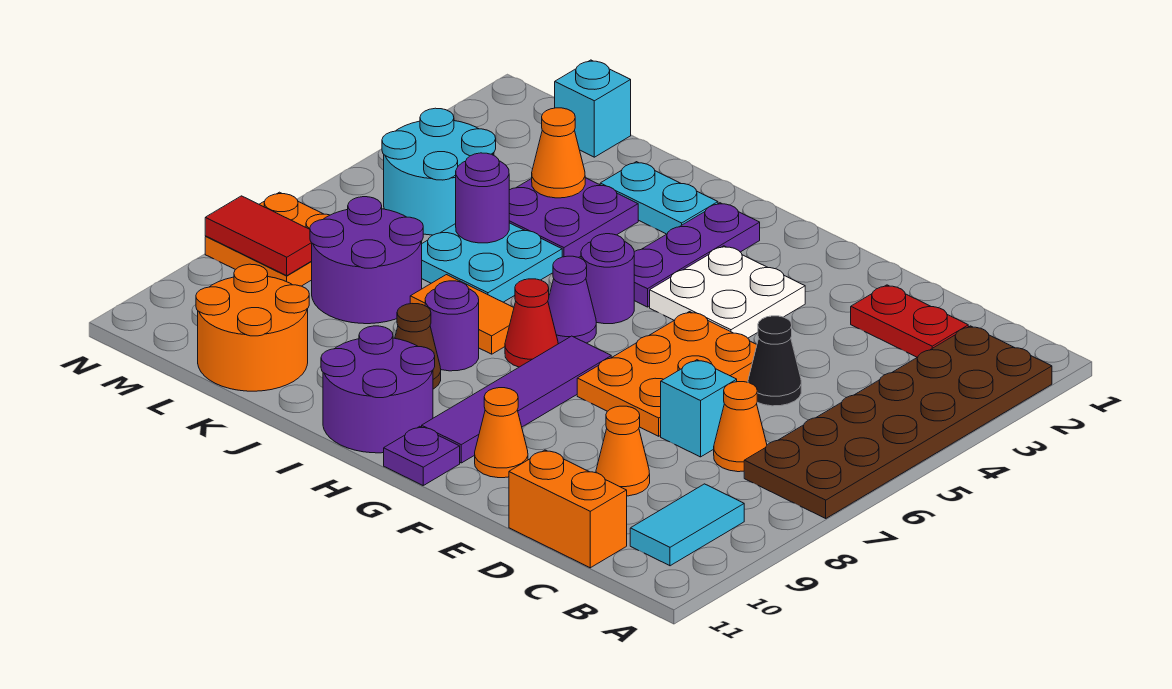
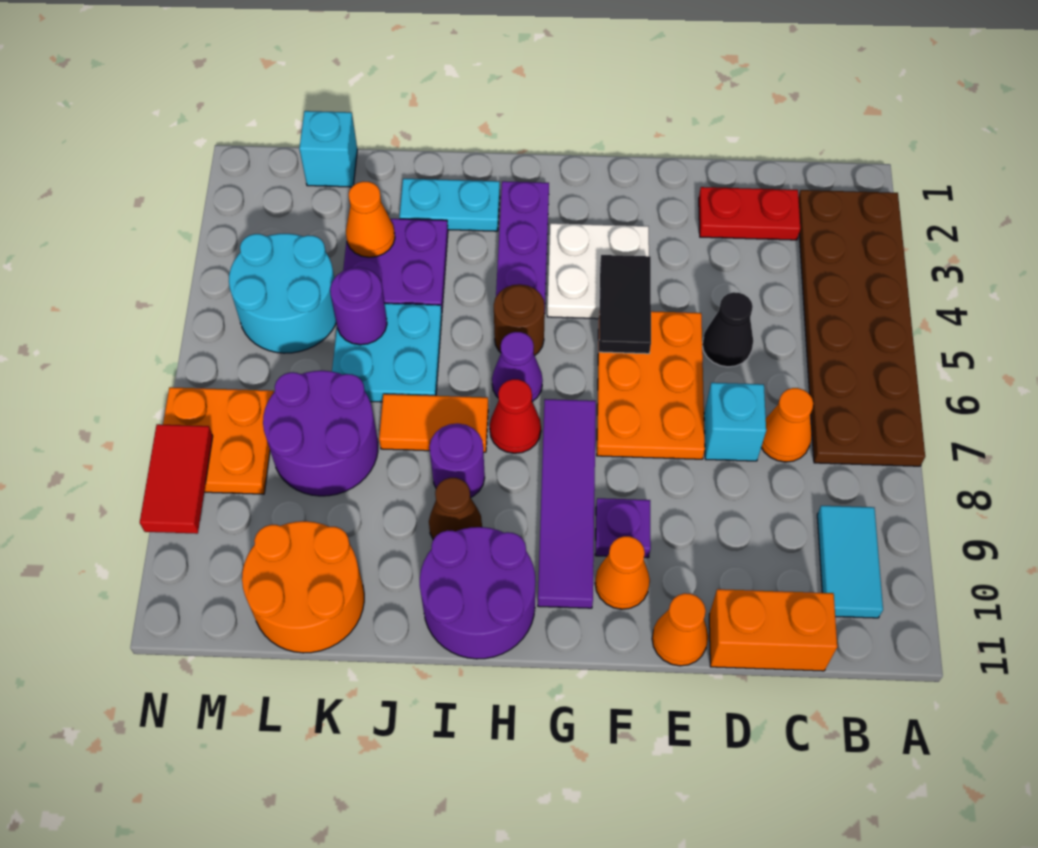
orange cone D9 level 1 -> orange cone E11 level 1
none -> black tile F4:F5 level 2
purple plate G11 level 1 -> purple plate F9 level 1
purple round brick H5 level 1 -> brown round brick H5 level 1
red tile M8:N8 level 2 -> red tile N8:N9 level 2

